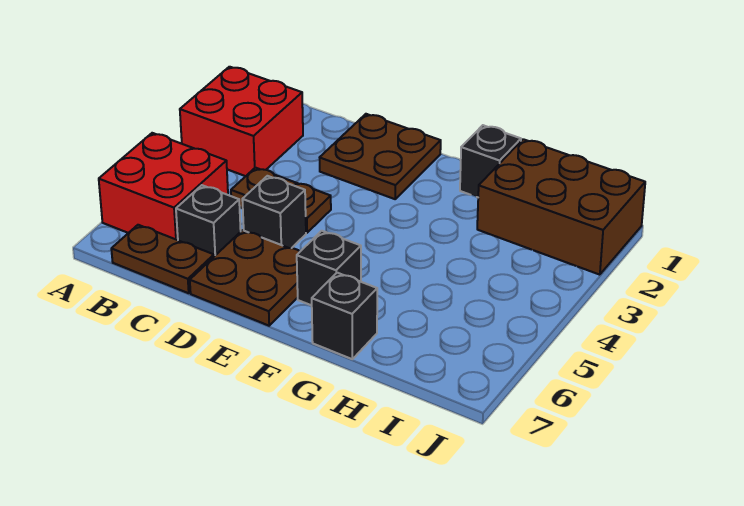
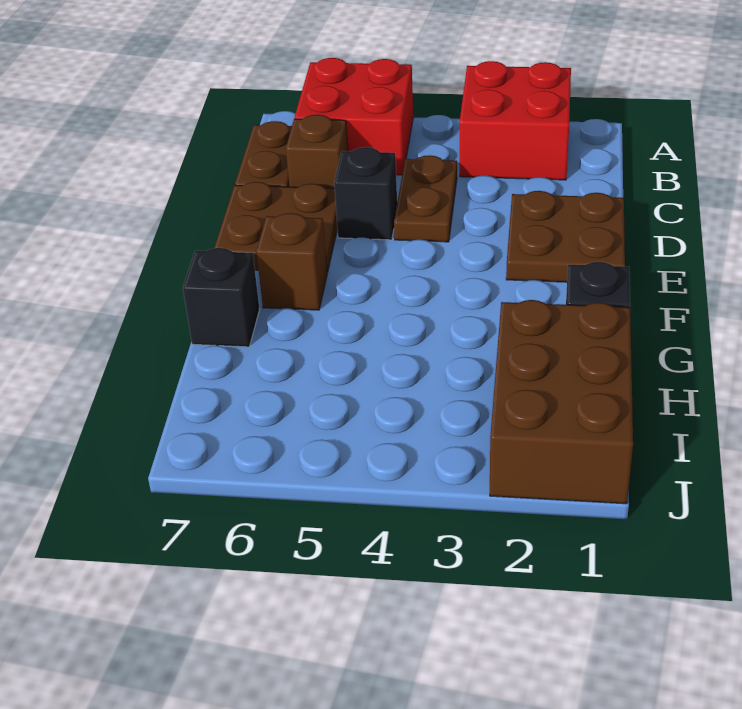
black brick C6 level 1 -> brown brick C6 level 1
black brick F6 level 1 -> brown brick F6 level 1

